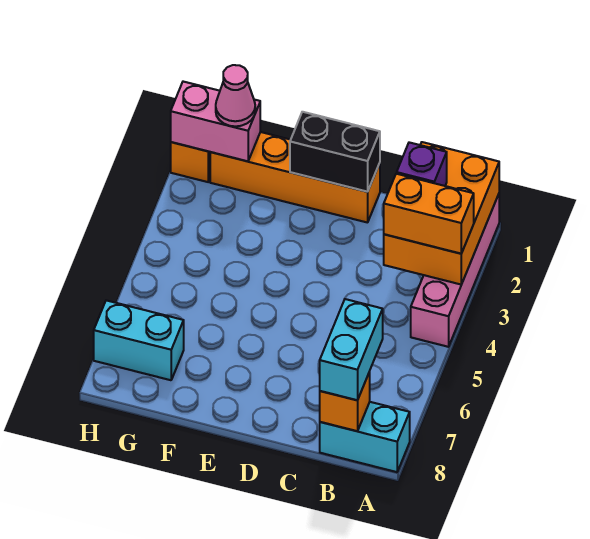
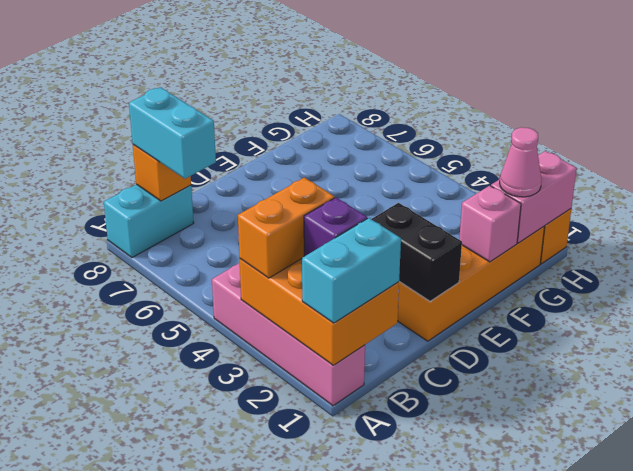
black brick D1:E1 level 2 -> black brick D1:D2 level 2
none -> pink brick F1 level 2
cyan brick G7:H7 level 1 -> cyan brick A1:B1 level 3

